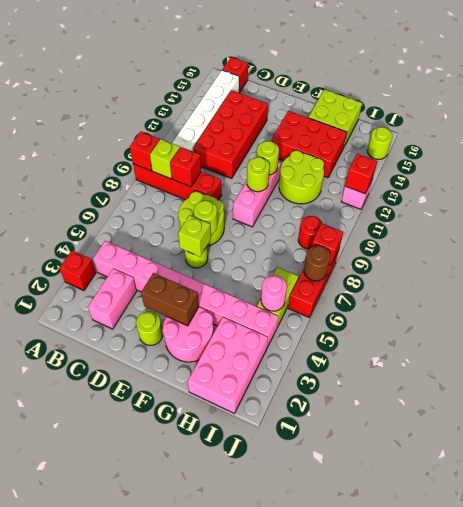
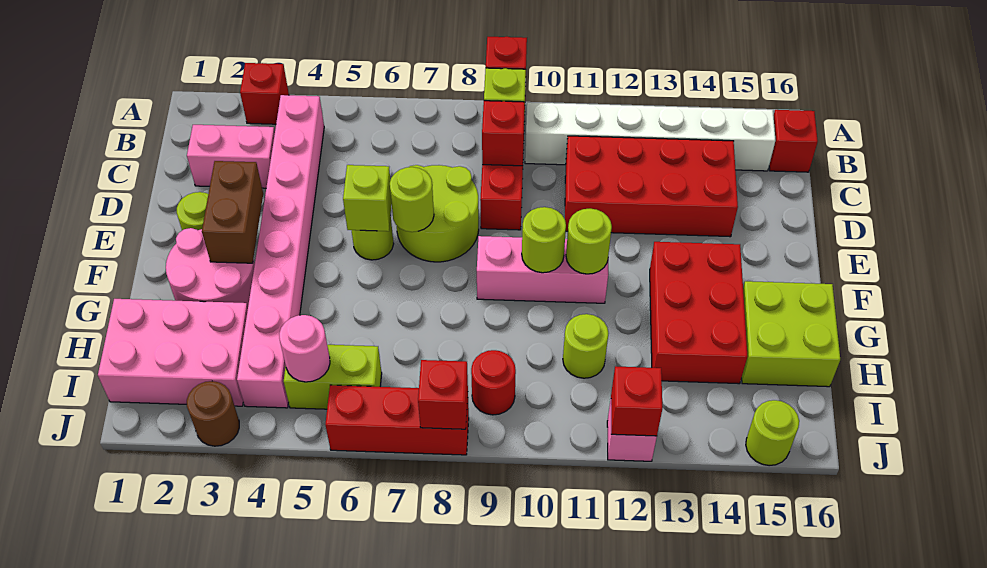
lime round brick G11:H12 level 1 -> lime round brick H11 level 1
brown round brick J7 level 2 -> brown round brick J3 level 1

